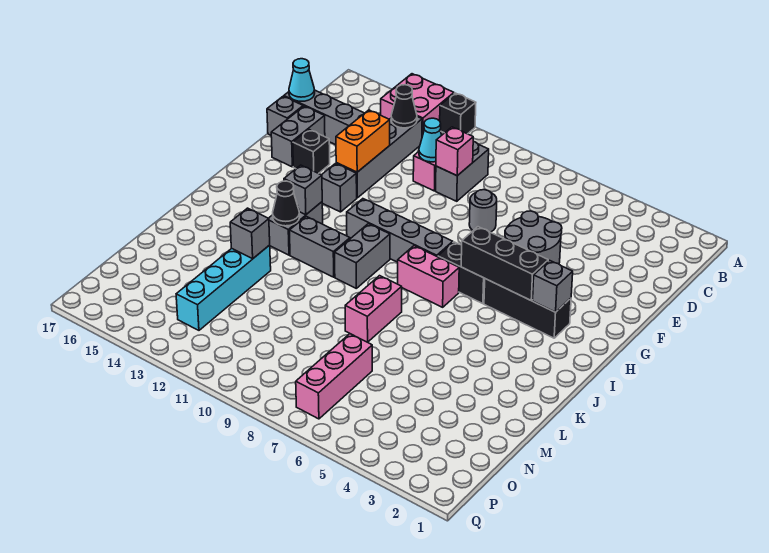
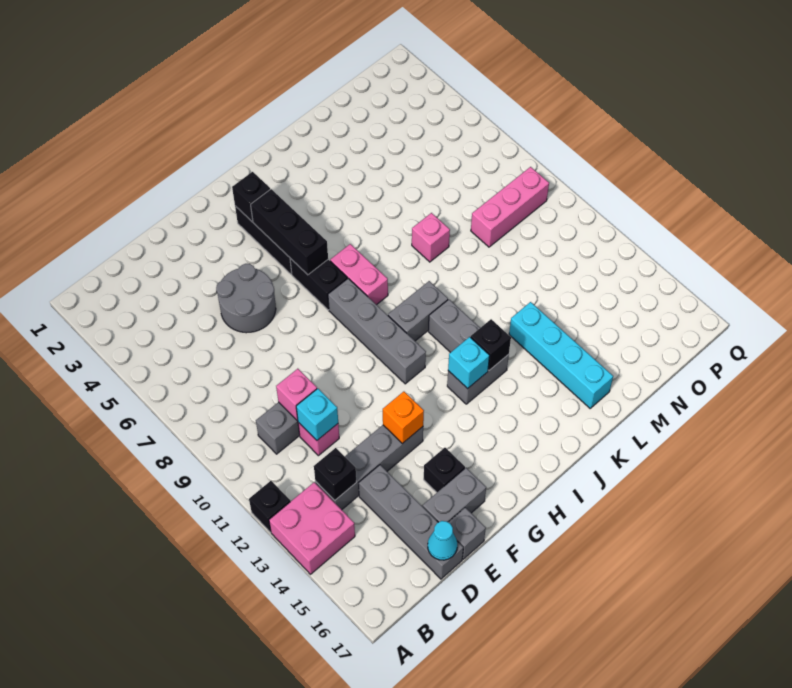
black cone C13 level 2 -> black brick C13 level 2
cyan cone D11 level 2 -> cyan brick D11 level 2
grey round brick E8 level 1 -> none
orange brick E13:F13 level 2 -> orange brick F13 level 2
grey brick G13 level 1 -> none
grey brick H3 level 2 -> black brick H3 level 2
grey brick I13 level 2 -> cyan brick I13 level 2
black cone J13 level 2 -> black brick J13 level 2
pink brick K8:L8 level 1 -> pink brick L8 level 1
cyan brick L13:O13 level 1 -> cyan brick L13:L16 level 1
grey brick L13 level 2 -> none
pink brick N7:P7 level 1 -> pink brick N9:P9 level 1

